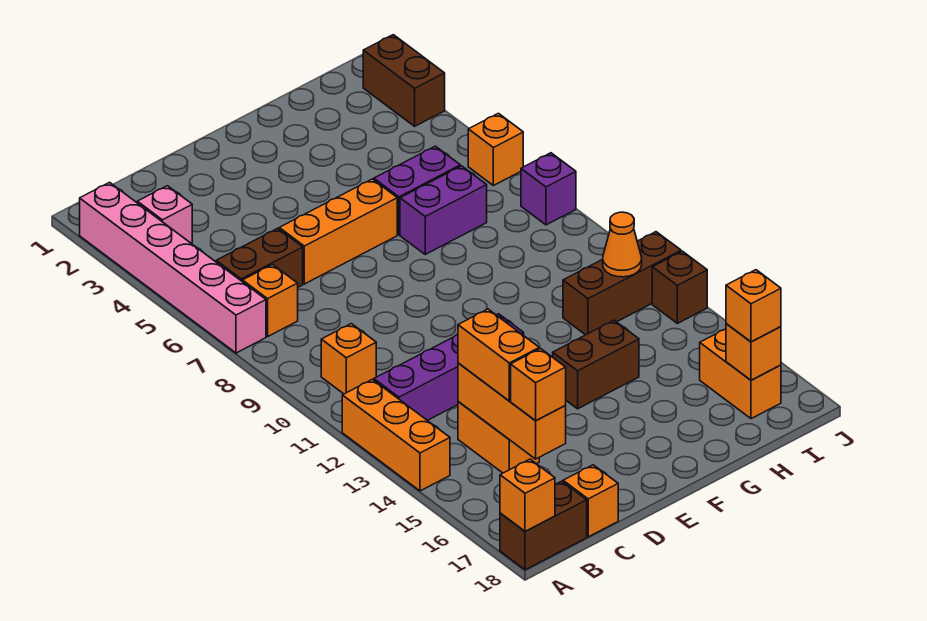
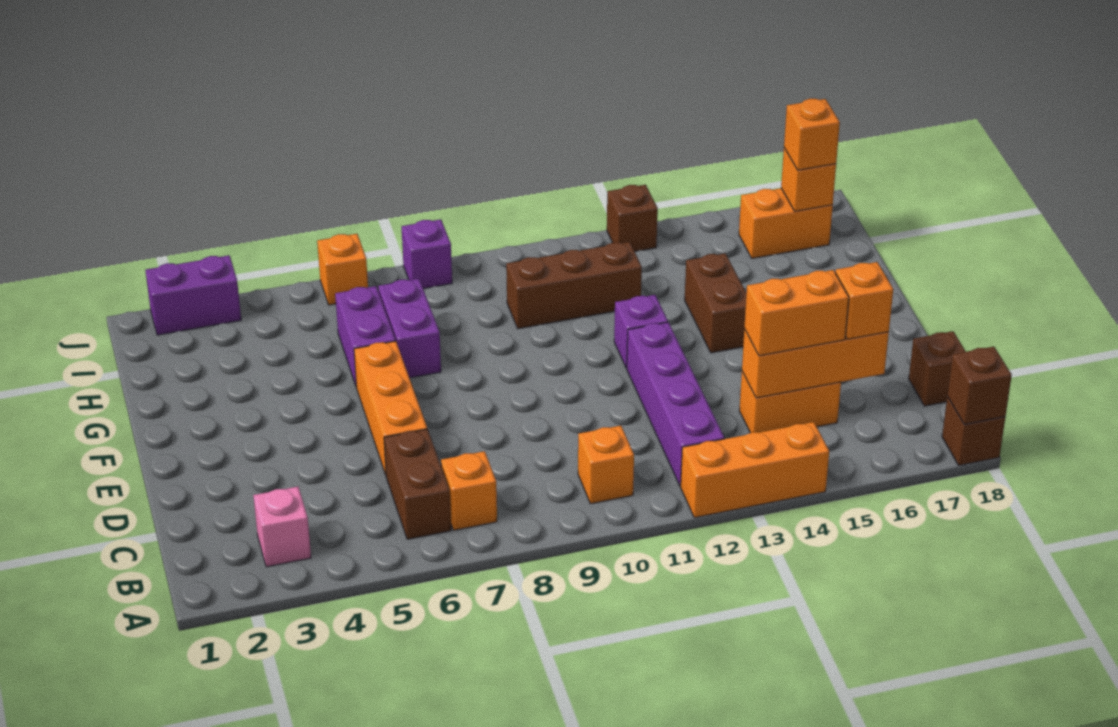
pink brick A2:A7 level 1 -> none
brown brick A18:B18 level 1 -> brown brick A18 level 1
orange brick A18 level 2 -> brown brick A18 level 2
orange brick C18 level 1 -> brown brick C18 level 1
none -> purple brick F12 level 1
brown brick H12:J12 level 1 -> brown brick H10:H12 level 1
orange cone I12 level 2 -> none
brown brick J2:J3 level 1 -> purple brick J2:J3 level 1

